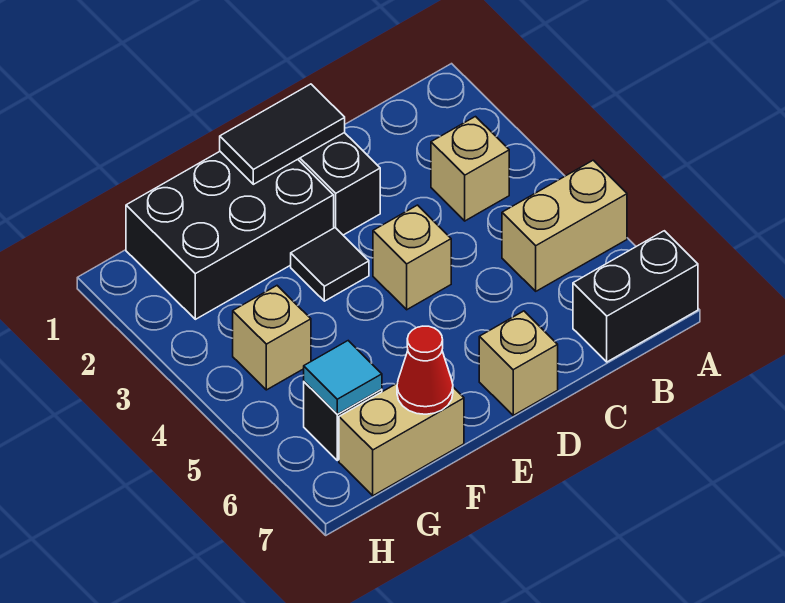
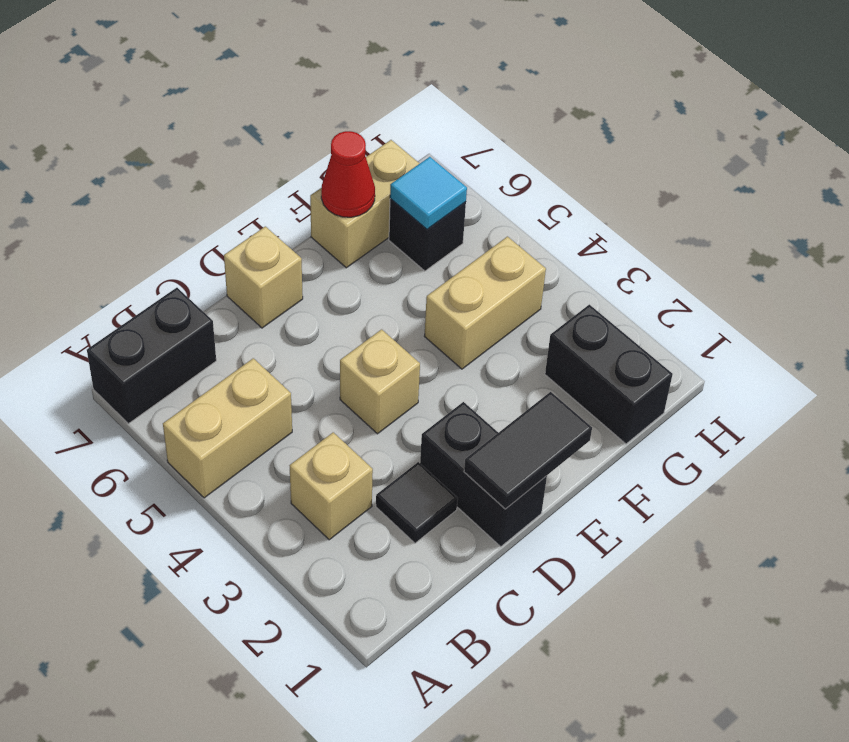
black brick E1:G2 level 1 -> black brick G1:G2 level 1
black tile E3 level 1 -> black tile C2 level 1
tan brick G4 level 1 -> tan brick F4:G4 level 1

